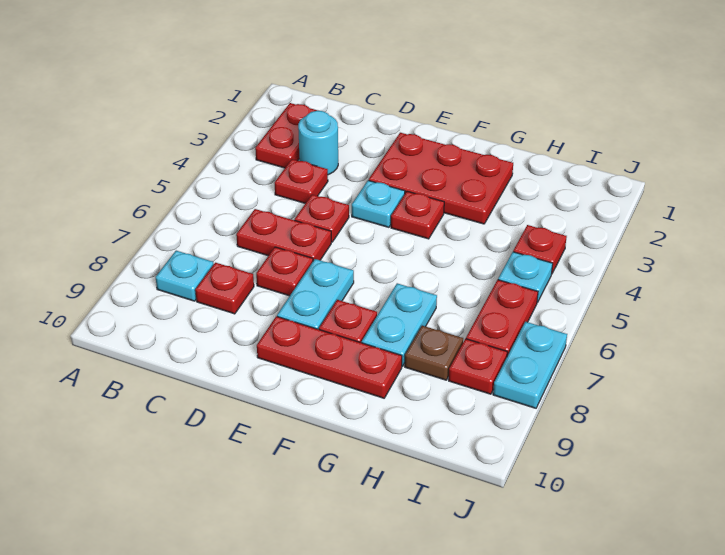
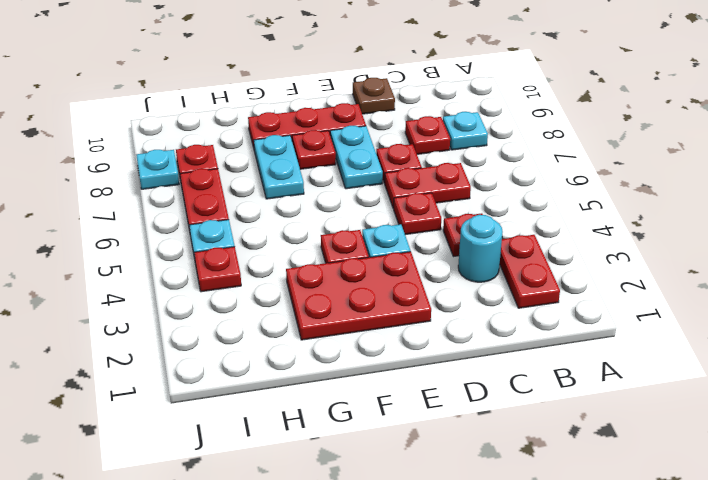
brown plate H8 level 1 -> brown plate D10 level 1
cyan plate J7:J8 level 1 -> cyan plate J8 level 1

